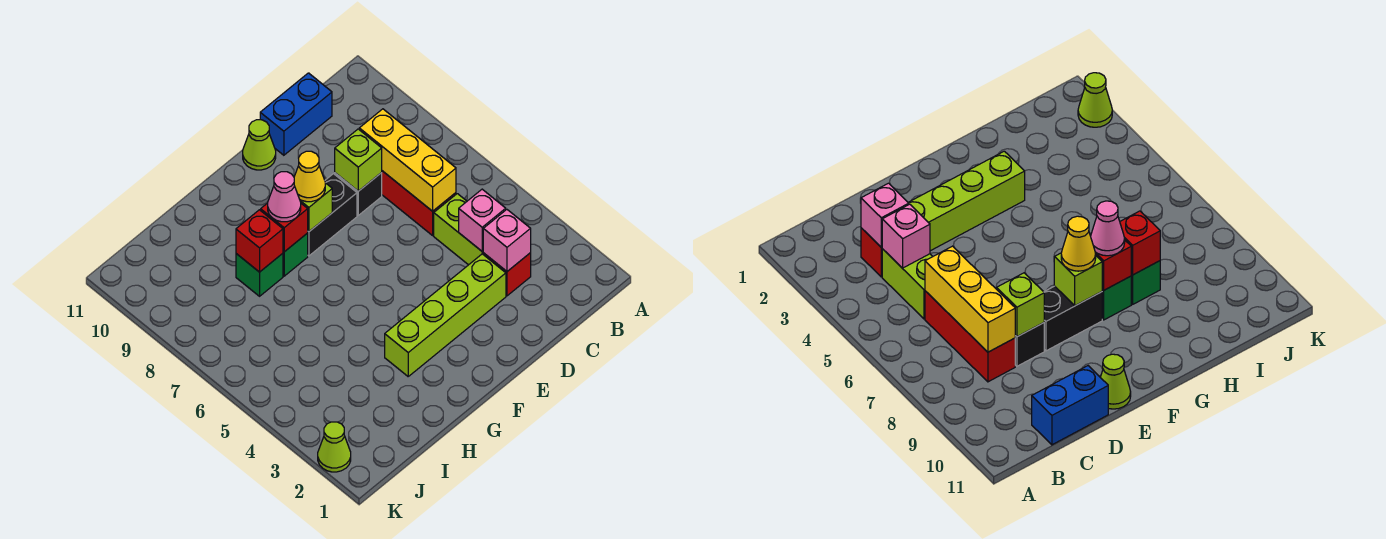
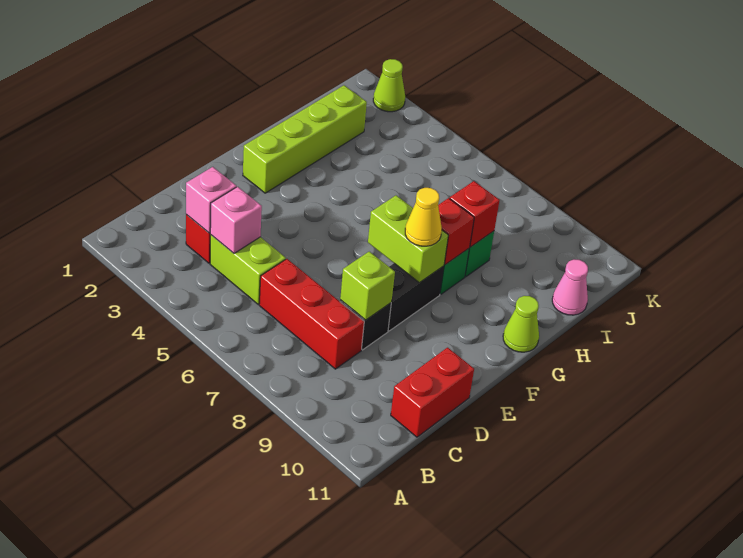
yellow brick C6:C8 level 2 -> none
blue brick C11:D11 level 1 -> red brick C11:D11 level 1
lime brick D3:G3 level 1 -> lime brick F2:I2 level 1
lime cone E11 level 1 -> lime cone G11 level 1
lime brick F8 level 2 -> lime brick F7:F8 level 2
pink cone G8 level 3 -> pink cone I11 level 1

